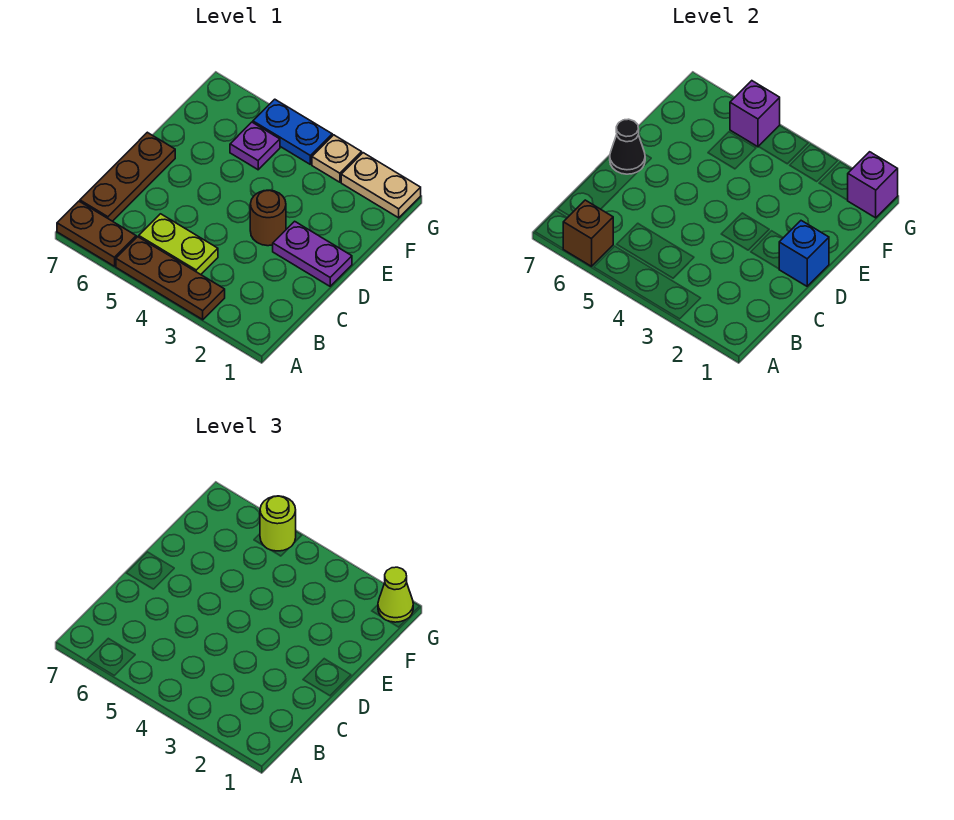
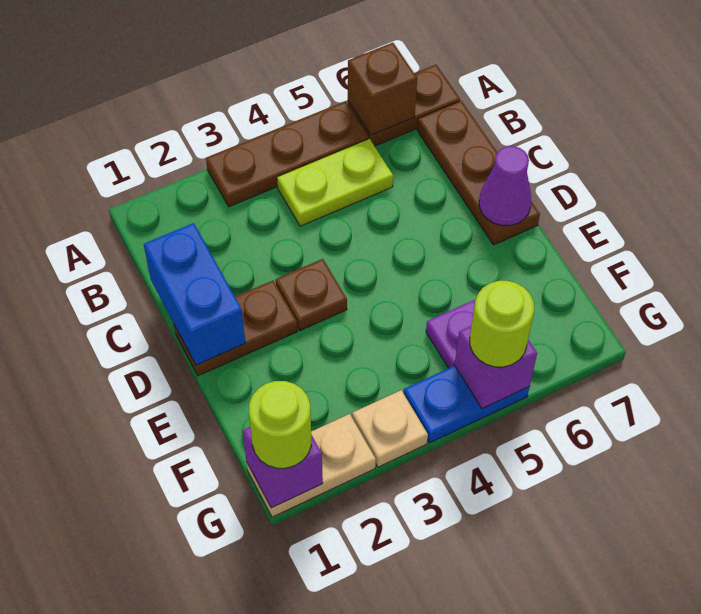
purple plate D1:D2 level 1 -> brown plate D1:D2 level 1
blue brick D1 level 2 -> blue brick C1:D1 level 2
brown round brick D3 level 1 -> brown plate D3 level 1
black cone D7 level 2 -> purple cone D7 level 2
lime cone G1 level 3 -> lime round brick G1 level 3

